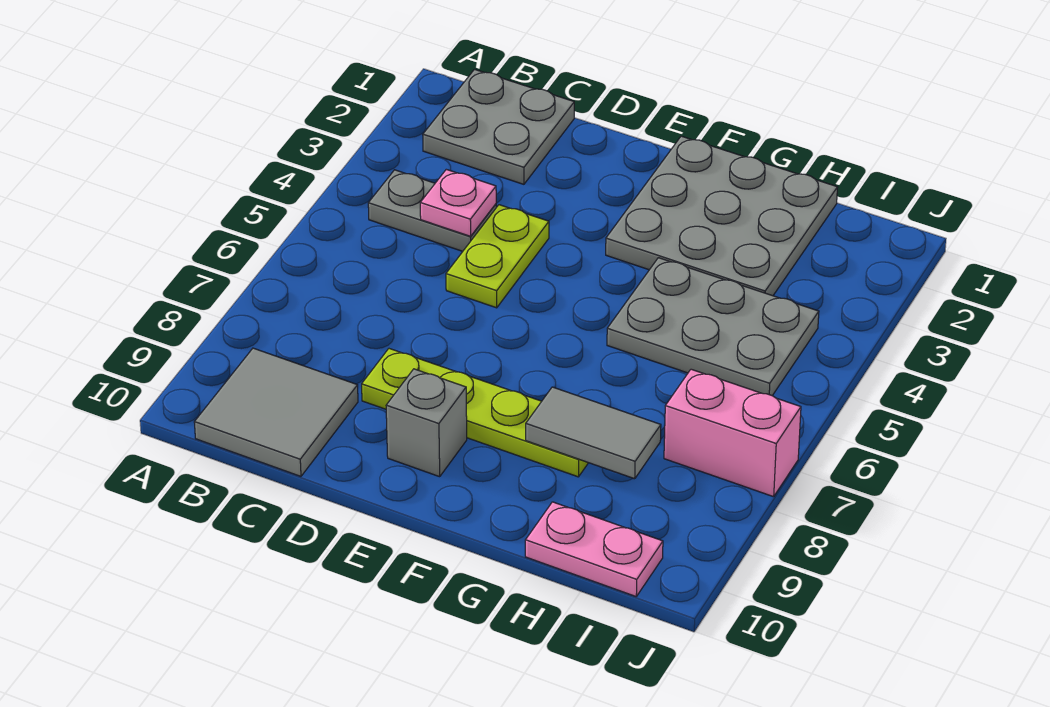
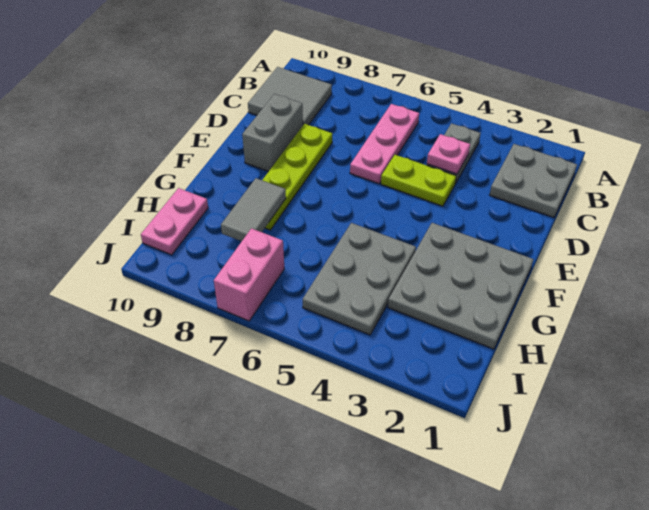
none -> pink plate B6:D6 level 1
grey brick E9 level 1 -> grey brick D9:E9 level 1

